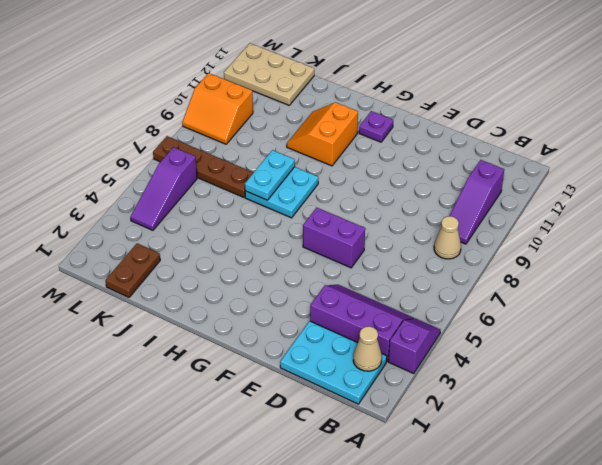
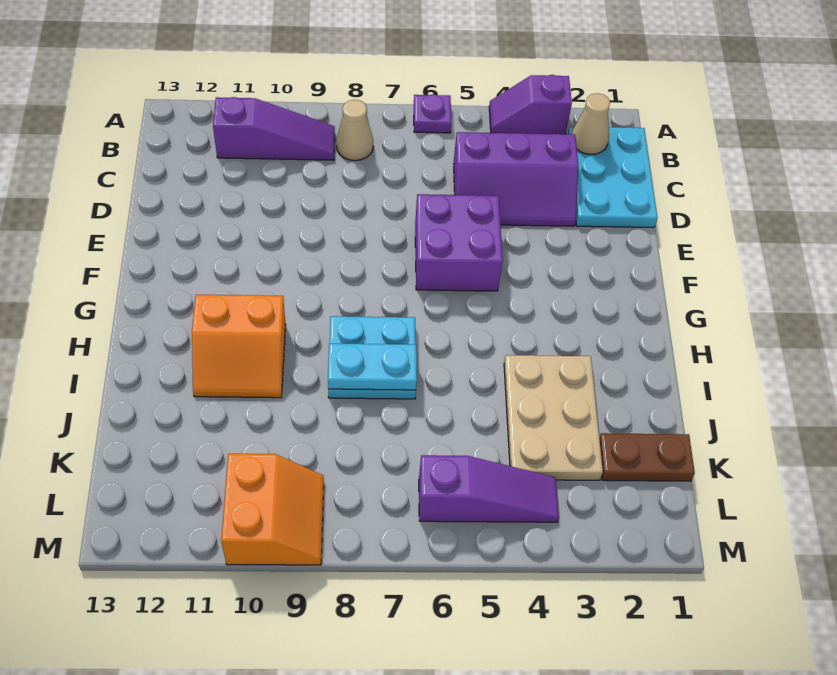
purple slope B3:D4 level 1 top 3 -> purple slope C3:D5 level 1 top C
purple brick E6:F6 level 1 -> purple brick E5:F6 level 1
purple plate G12 level 1 -> purple plate A6 level 1
brown plate J7:M7 level 1 -> none
tan plate K12:M13 level 1 -> tan plate I3:K4 level 1

